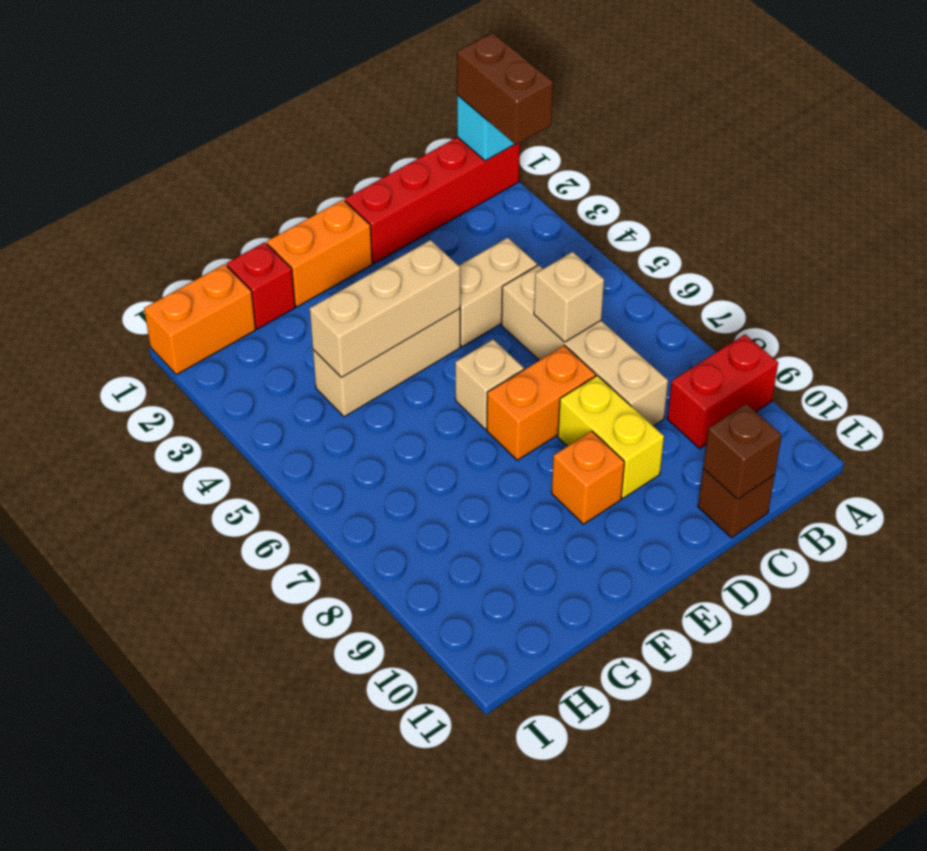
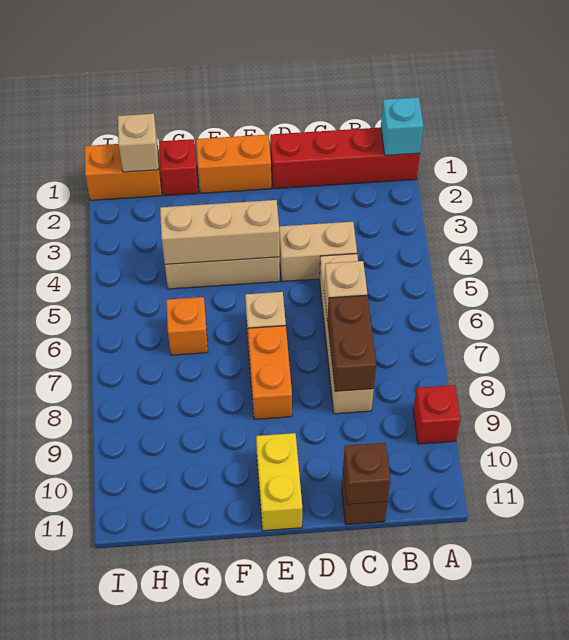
brown brick A1:A2 level 3 -> brown brick C7:C8 level 2
red brick A9:B9 level 1 -> red brick A9 level 1
orange brick D7:E7 level 1 -> orange brick E7:E8 level 1
yellow brick D8:D9 level 1 -> yellow brick E10:E11 level 1
orange brick E9 level 1 -> orange brick G6 level 1
none -> tan brick H1 level 2

